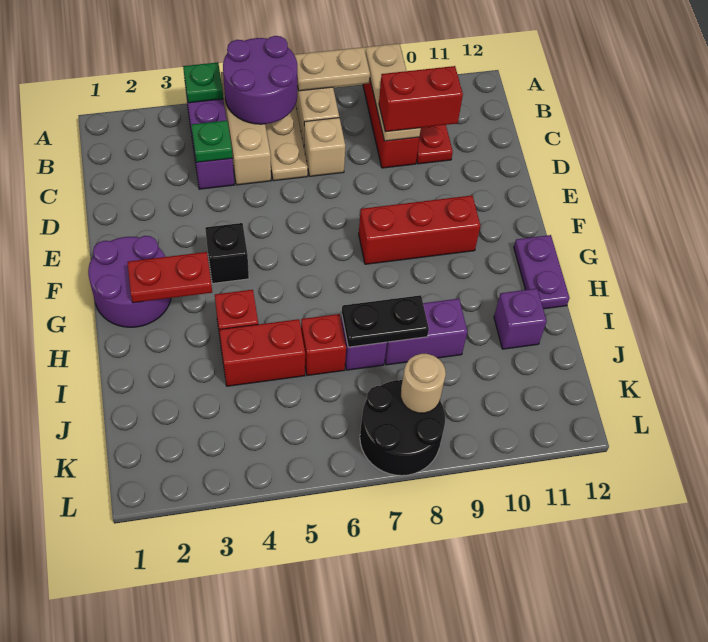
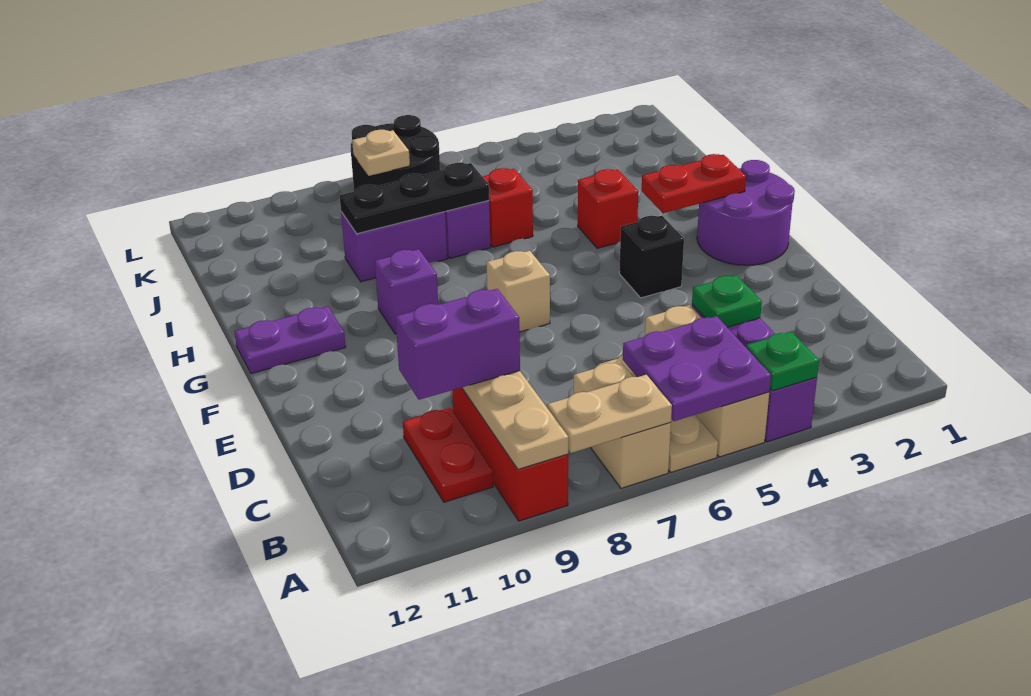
purple round brick A5:B6 level 2 -> purple plate A5:B6 level 2
tan brick C7 level 1 -> tan brick F7 level 1
red brick C9:C10 level 3 -> purple brick C9:C10 level 3
red brick F8:F10 level 1 -> none
purple plate G12:H12 level 1 -> purple plate G11:G12 level 1
red brick I4:I5 level 1 -> none
black plate I7:I8 level 2 -> black plate I7:I9 level 2
purple brick I11 level 1 -> purple brick G9 level 1
tan round brick K8 level 2 -> tan plate K8 level 2

